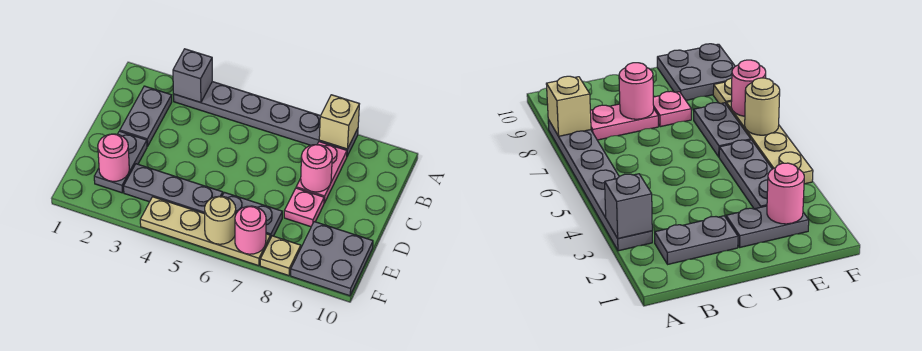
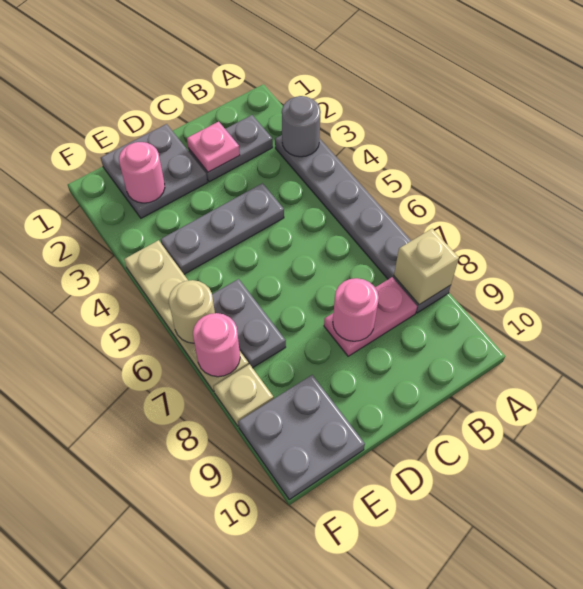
grey brick A3 level 2 -> grey round brick A3 level 2
grey plate D2:E2 level 1 -> grey plate D1:E2 level 1
pink plate D8 level 1 -> pink plate C2 level 2
grey plate E3:E5 level 1 -> grey plate C4:E4 level 1

